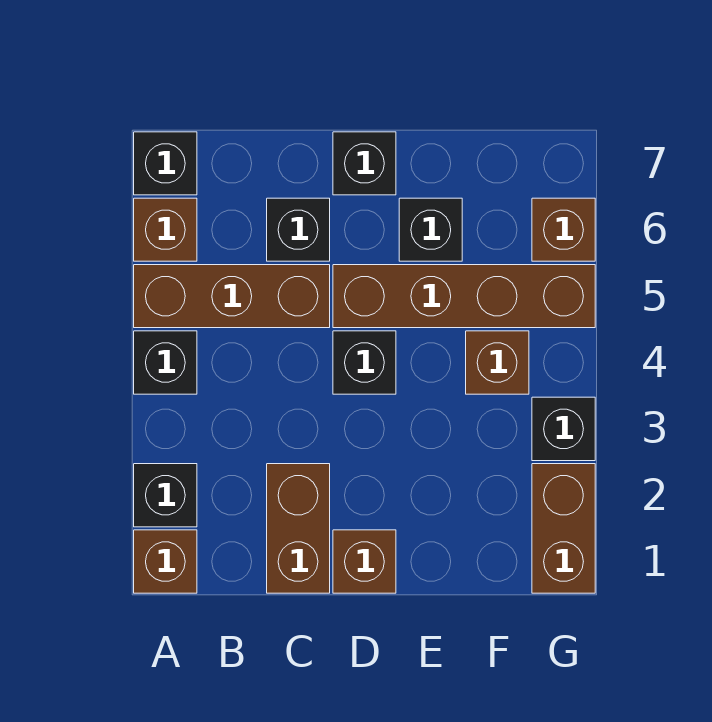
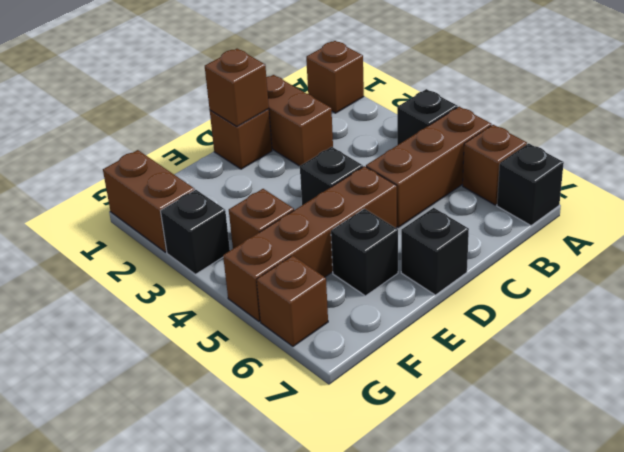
black brick A2 level 1 -> none
black brick C6 level 1 -> none
none -> brown brick D1 level 2

